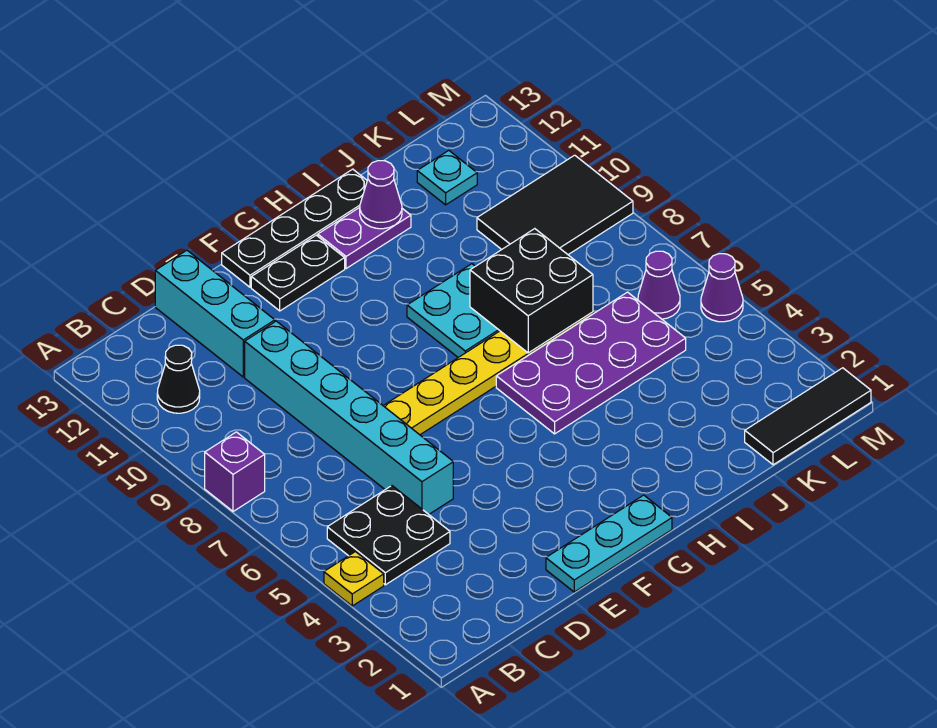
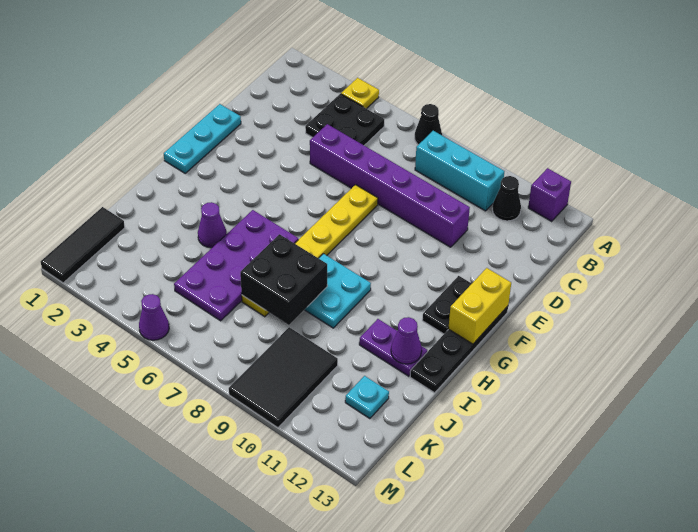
none -> black cone A7 level 1
purple brick A8 level 1 -> purple brick A12 level 1
cyan brick D5:D10 level 1 -> purple brick D5:D10 level 1
cyan brick D11:D13 level 1 -> cyan brick B8:B10 level 1
none -> yellow brick F13:G13 level 2
purple plate H12:I12 level 1 -> purple plate I11:I12 level 1
purple cone L6 level 1 -> purple cone I4 level 1

